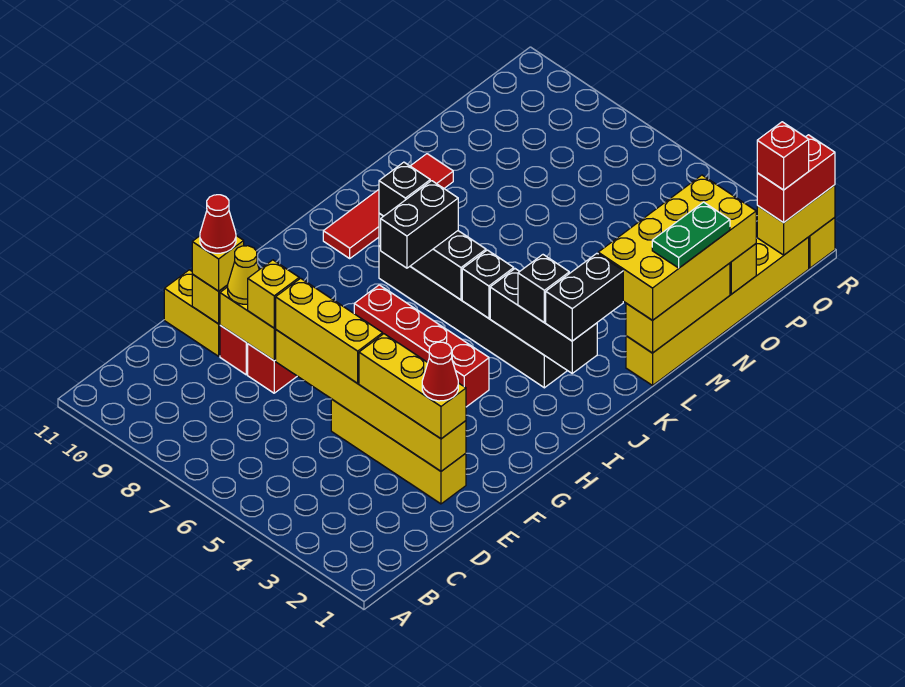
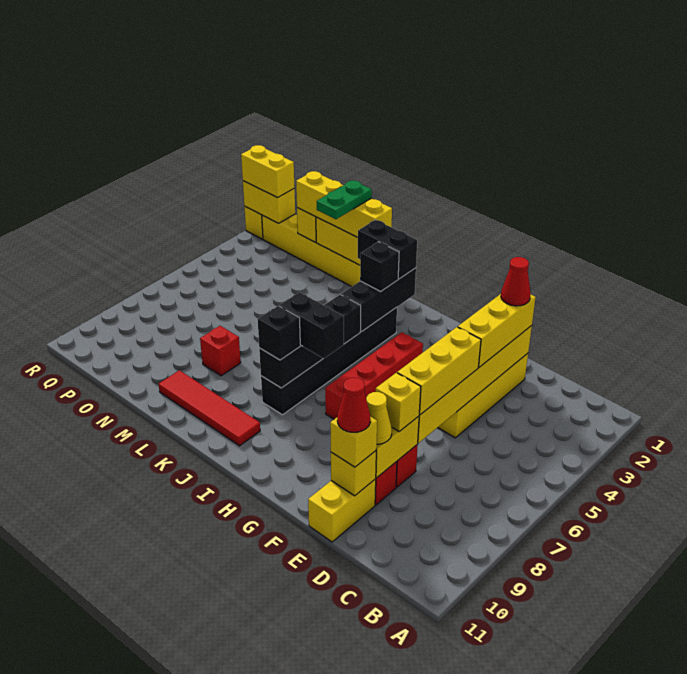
yellow brick L1:O2 level 3 -> yellow brick L1:O1 level 3
green plate M1:N1 level 4 -> green plate M1:M2 level 4
red brick Q1:R1 level 3 -> yellow brick Q1:R1 level 3
red brick Q1 level 4 -> red brick M8 level 1

